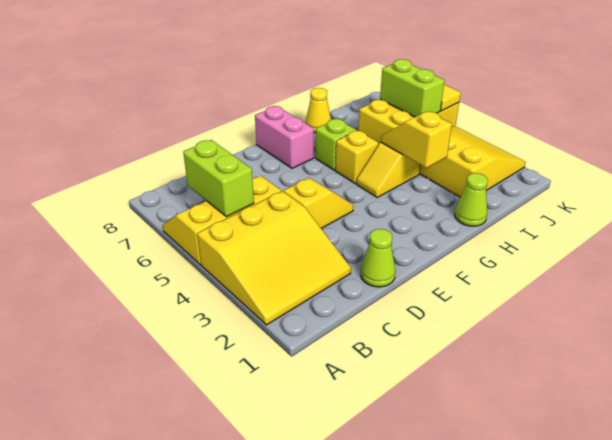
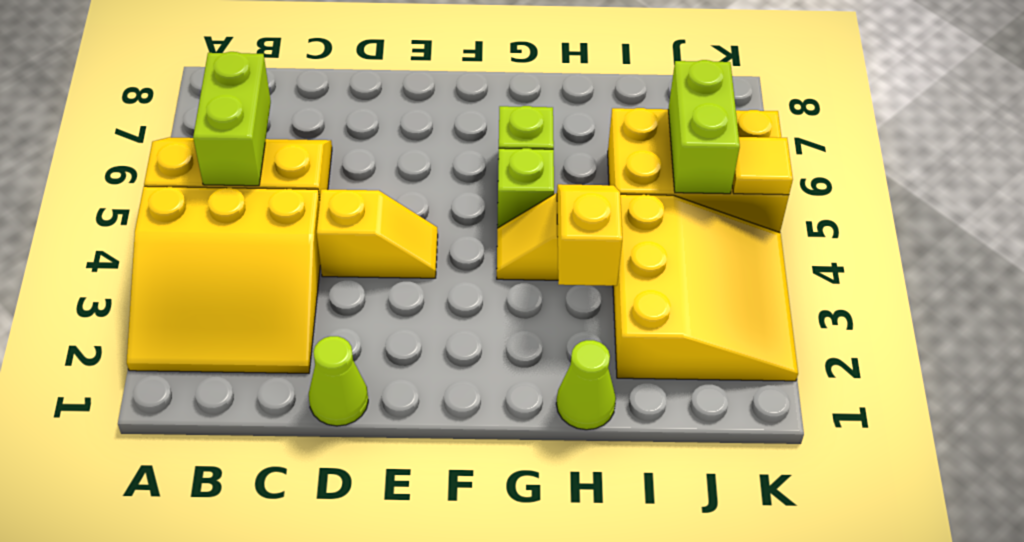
pink brick F7:F8 level 1 -> none
yellow brick G5 level 1 -> lime brick G5 level 1
yellow cone H8 level 1 -> none

